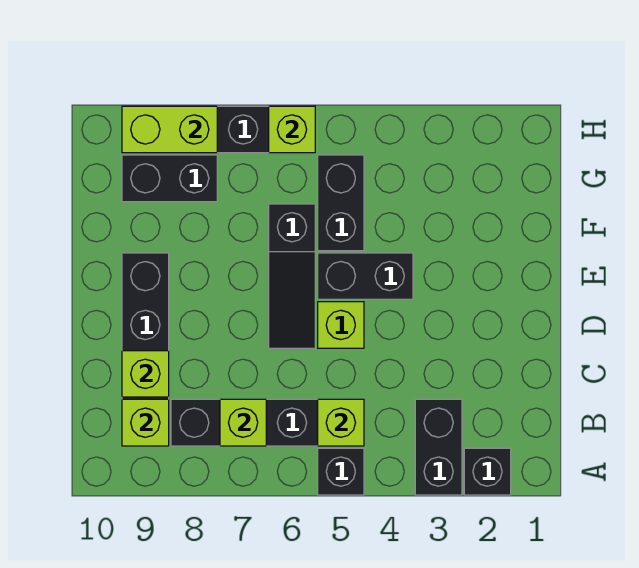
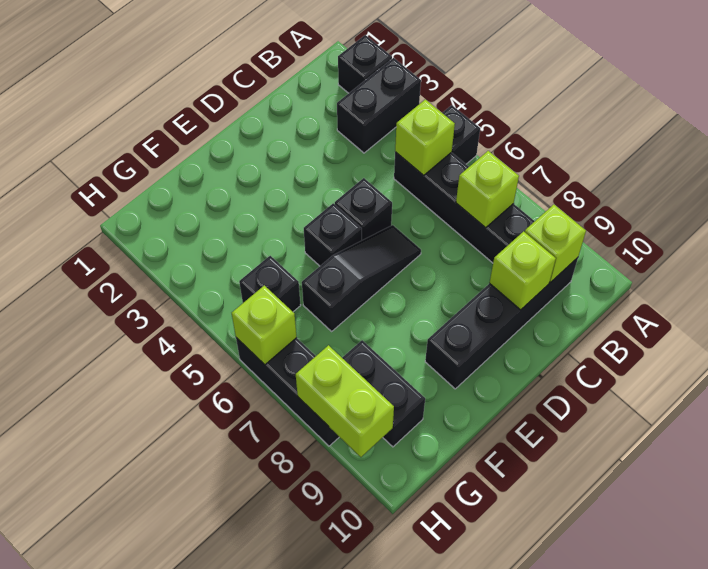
lime brick D5 level 1 -> black brick D5 level 1
black brick E4:E5 level 1 -> black brick E5 level 1
black brick F5:G5 level 1 -> black brick G5 level 1

